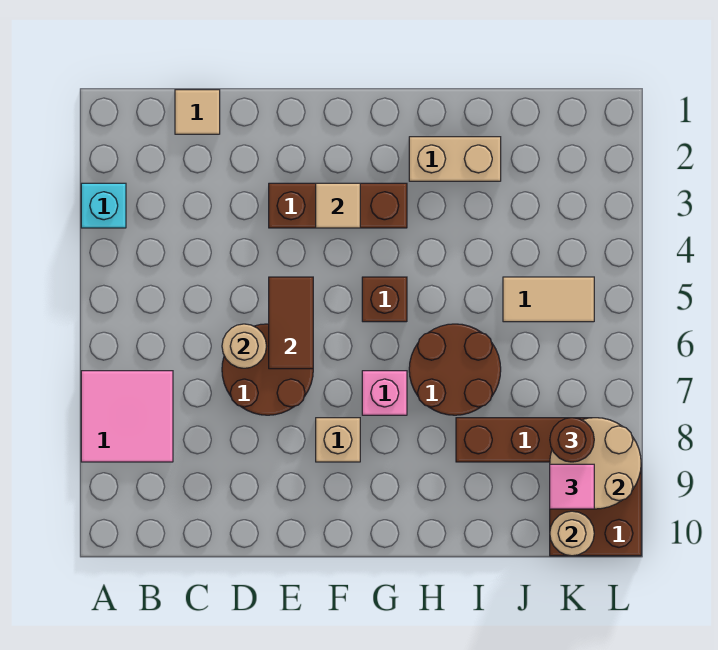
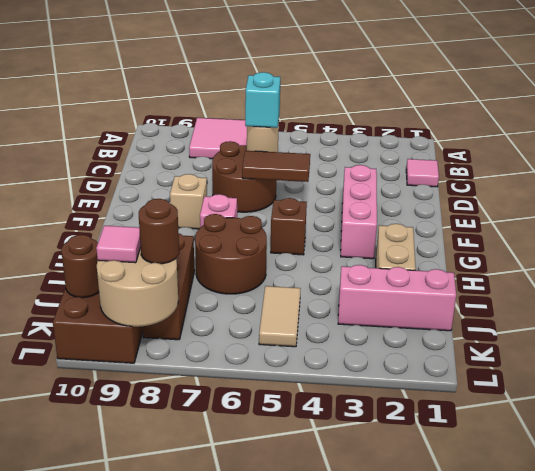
cyan brick A3 level 1 -> cyan brick D6 level 3
tan tile C1 level 1 -> pink tile C1 level 1
brown brick E3:G3 level 1 -> pink brick E3:G3 level 1
tan tile F3 level 2 -> none
none -> pink brick J1:J3 level 1
tan round brick K10 level 2 -> brown round brick K10 level 2

